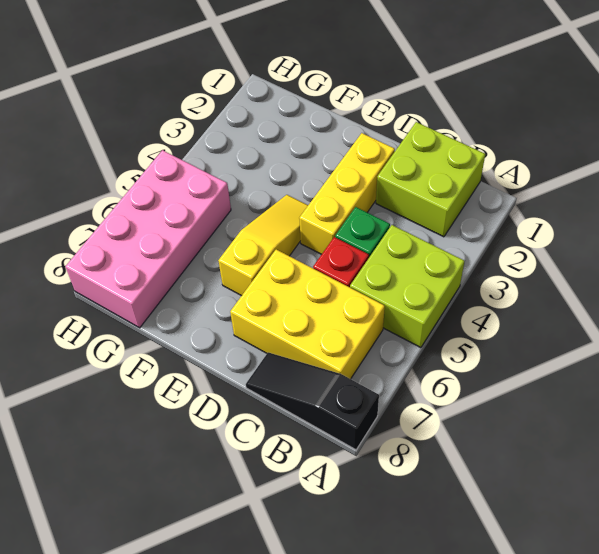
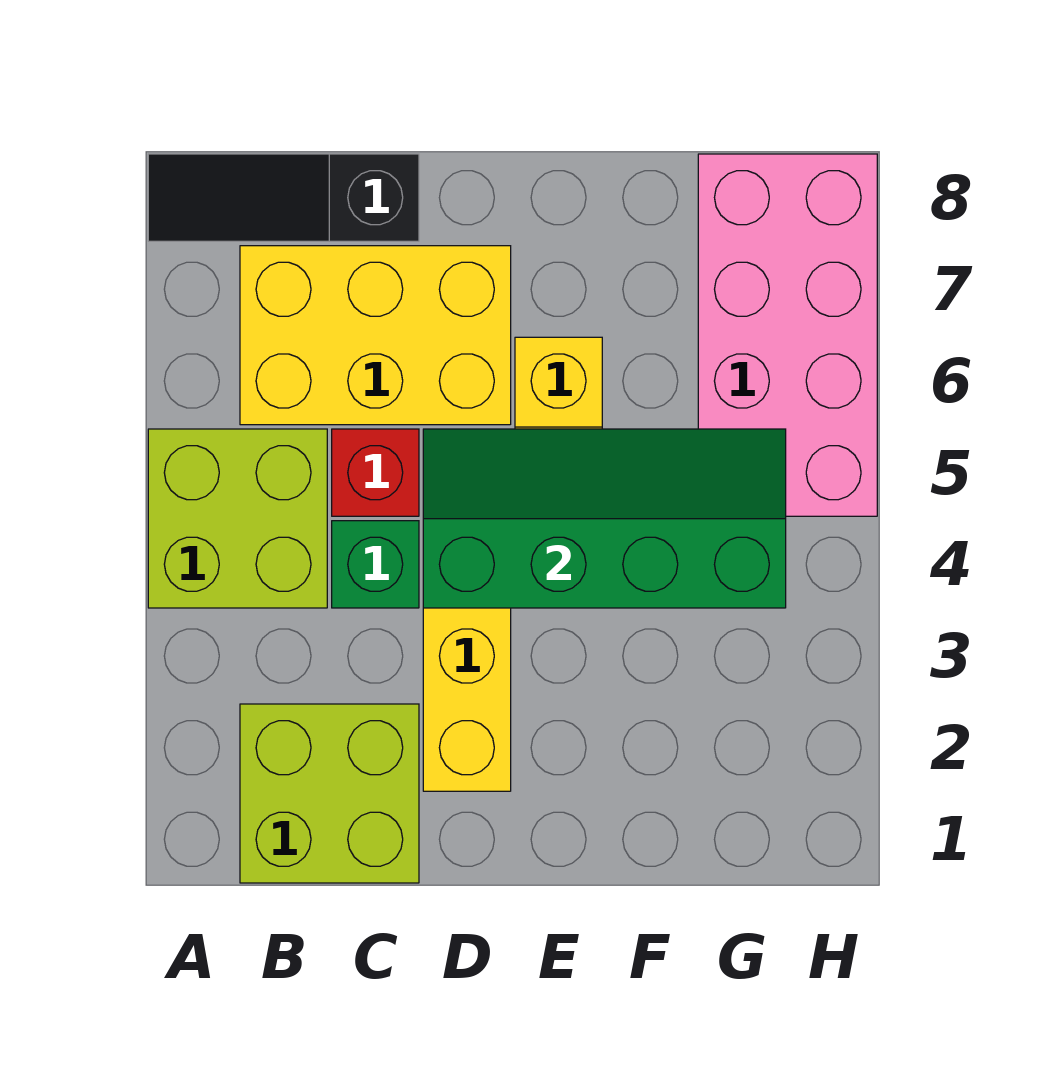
black slope A8:C8 level 1 top A -> black slope A8:C8 level 1 top C
none -> green slope D4:G5 level 2 top 4

